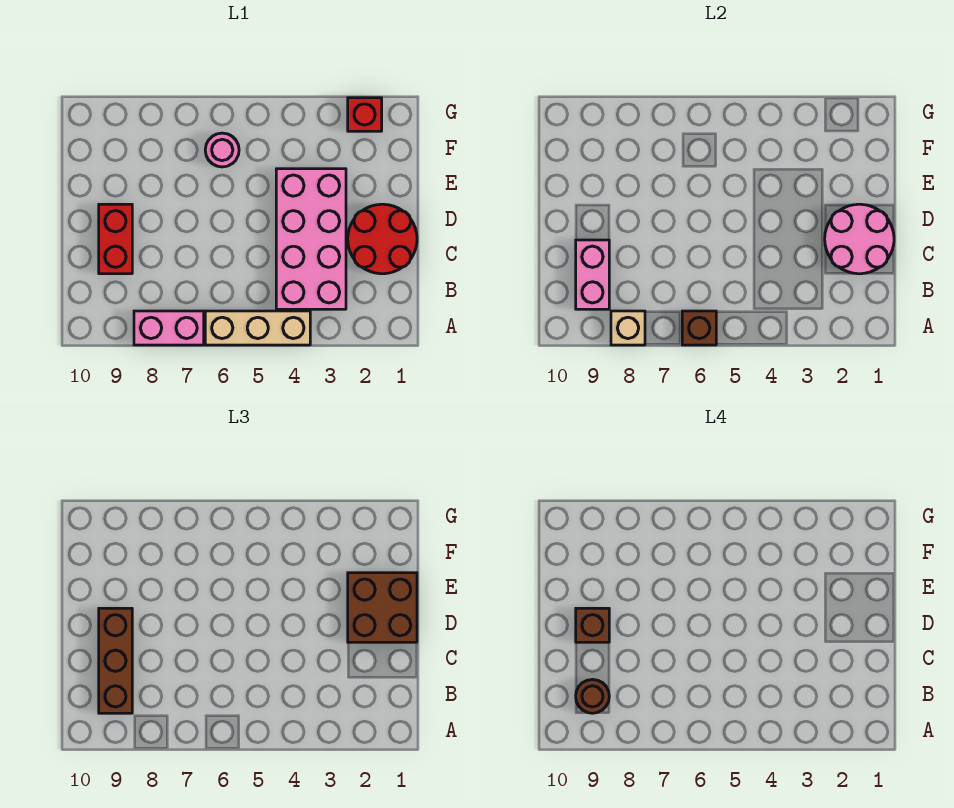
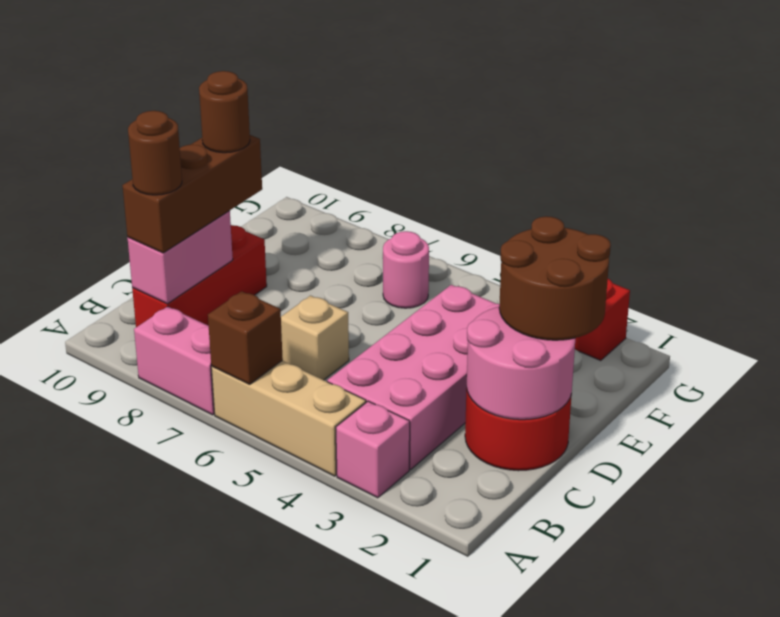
none -> pink brick A3 level 1
tan brick A8 level 2 -> tan brick C6 level 1
red brick C9:D9 level 1 -> red brick B9:D9 level 1
brown brick D1:E2 level 3 -> brown round brick D1:E2 level 3
brown brick D9 level 4 -> brown round brick D9 level 4

